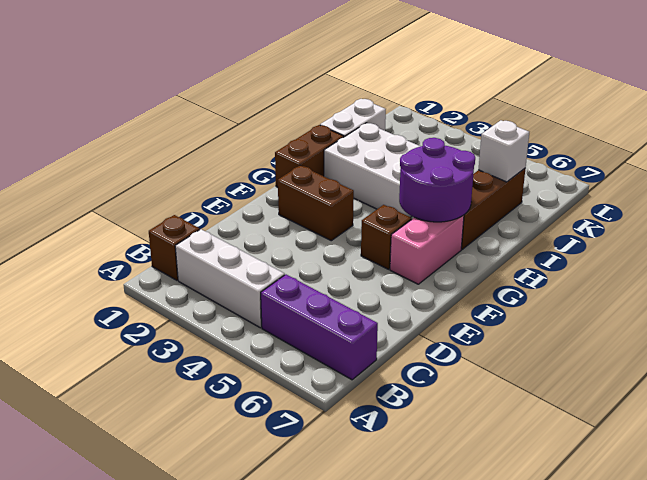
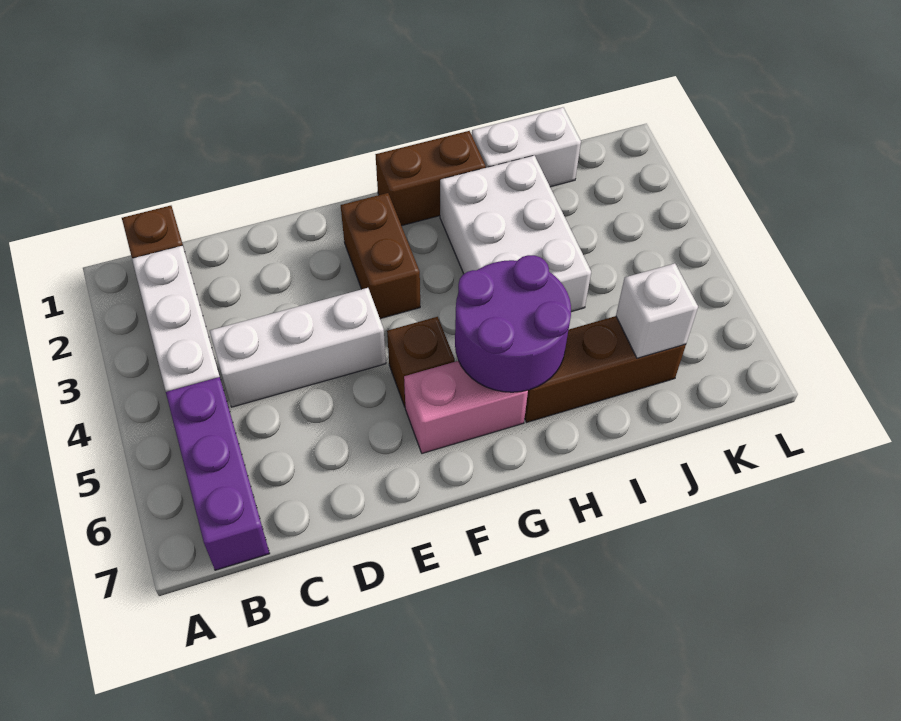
none -> white brick C4:E4 level 1

